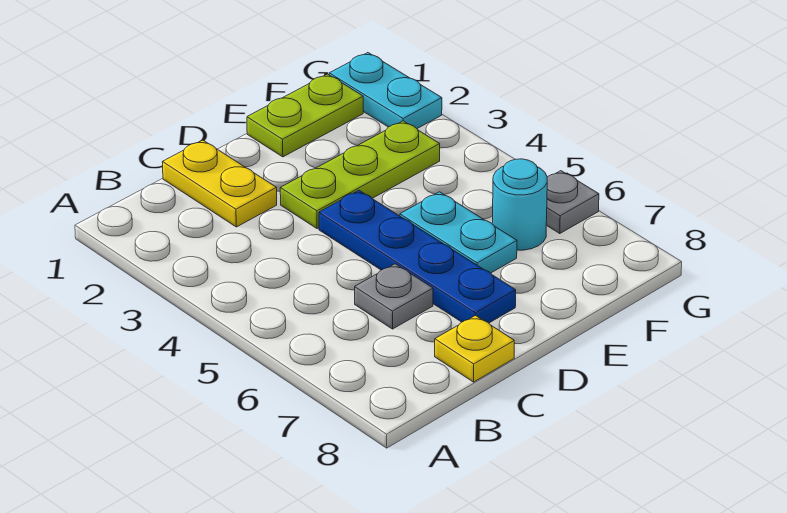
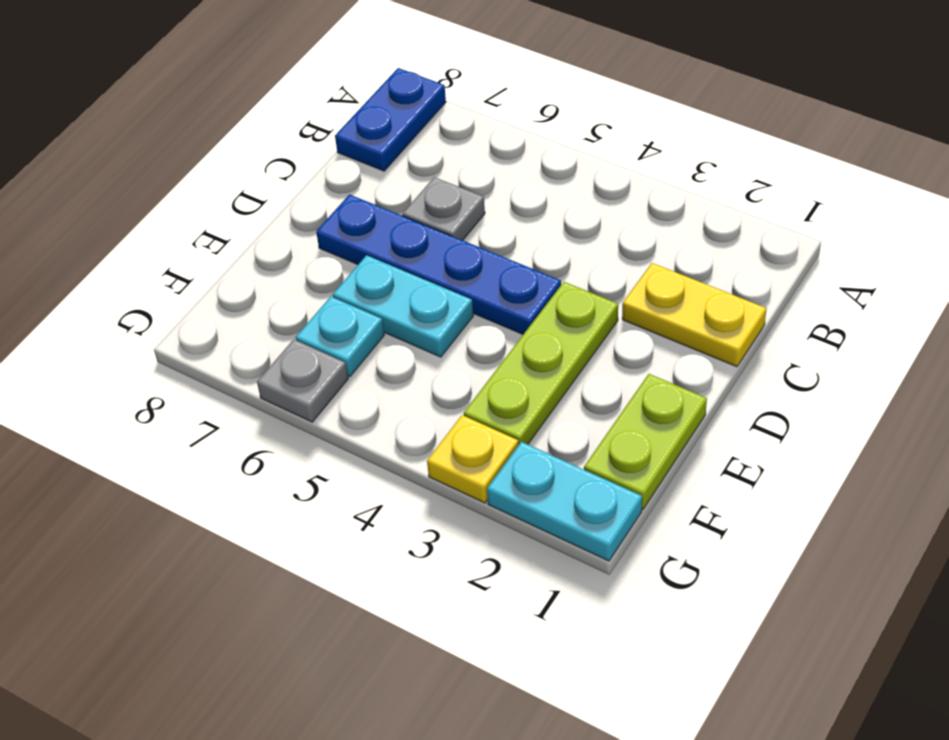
none -> blue plate A8:B8 level 1
yellow plate C8 level 1 -> yellow plate G3 level 1
cyan round brick F6 level 1 -> cyan plate F6 level 1

